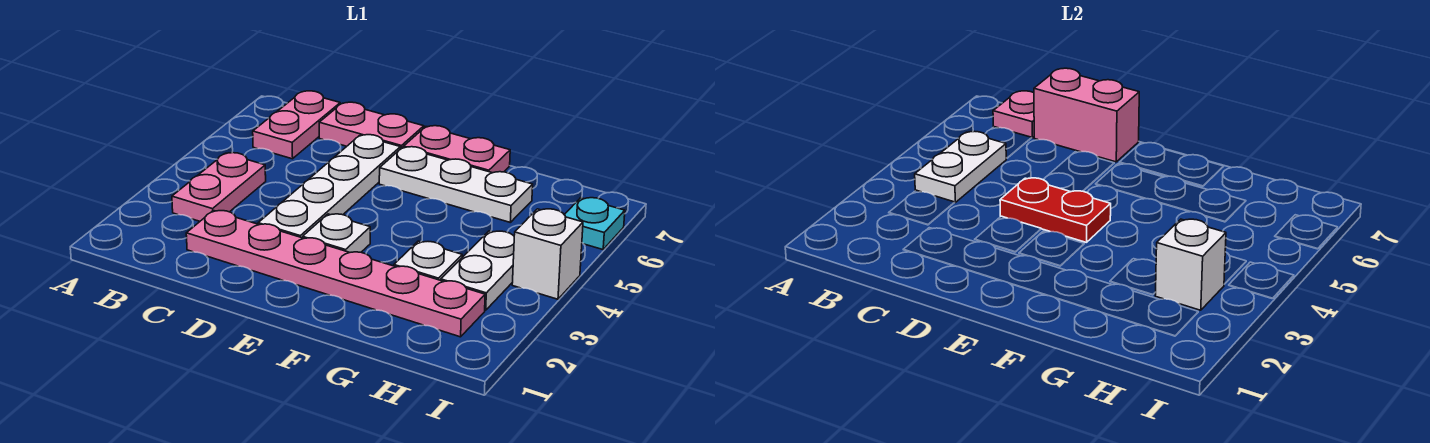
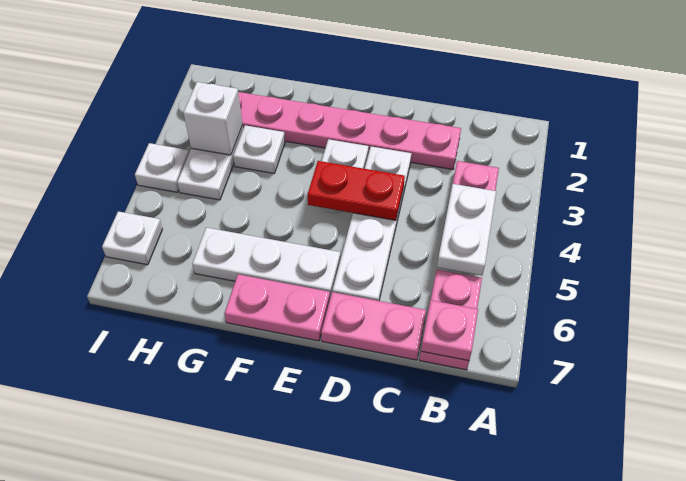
pink brick C7:D7 level 2 -> none
white brick I4 level 1 -> white plate I4 level 1
cyan plate I6 level 1 -> white plate I6 level 1

